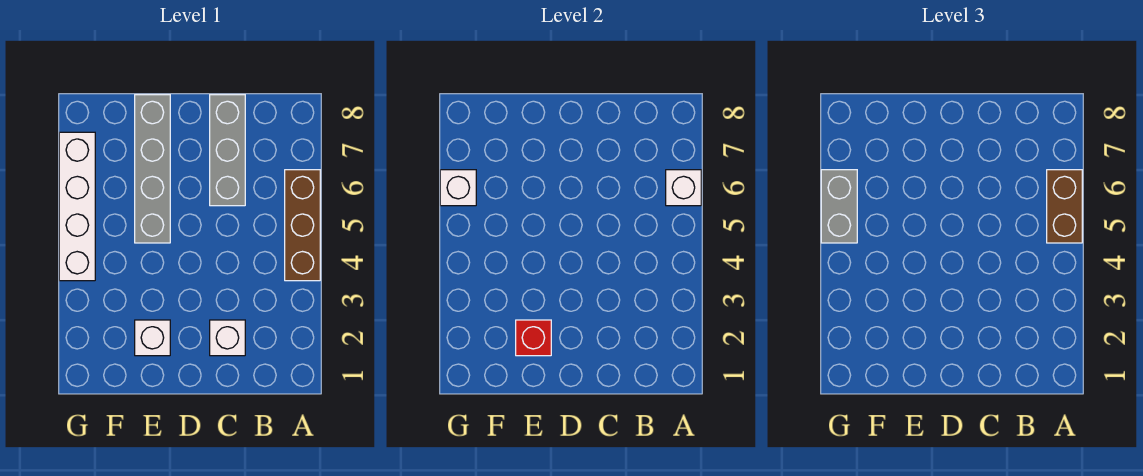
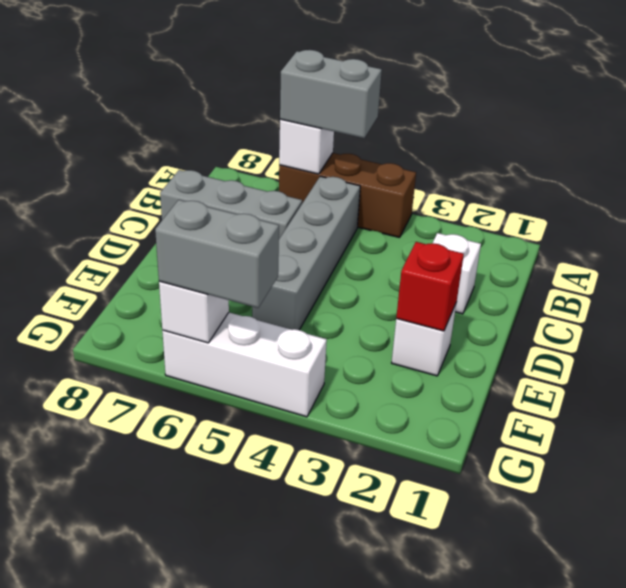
brown brick A5:A6 level 3 -> grey brick A5:A6 level 3
grey brick E5:E8 level 1 -> grey brick B5:E5 level 1
white brick G4:G7 level 1 -> white brick G4:G6 level 1

